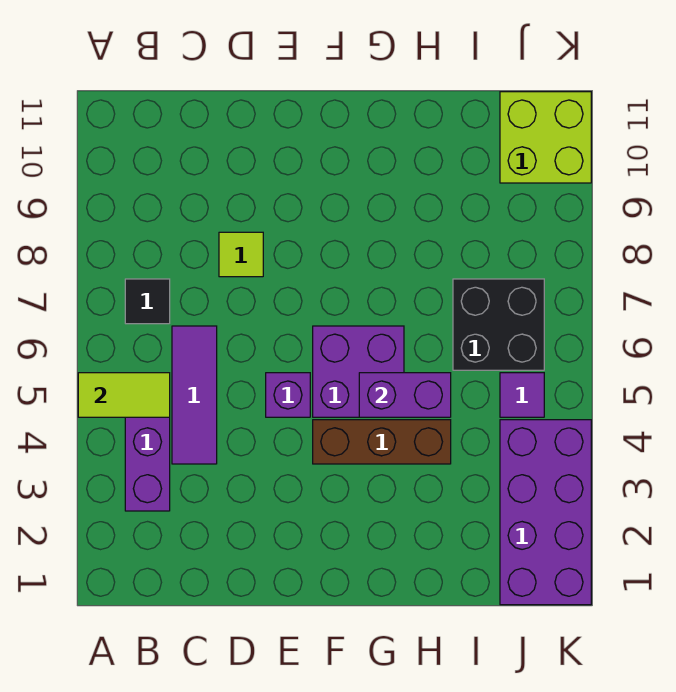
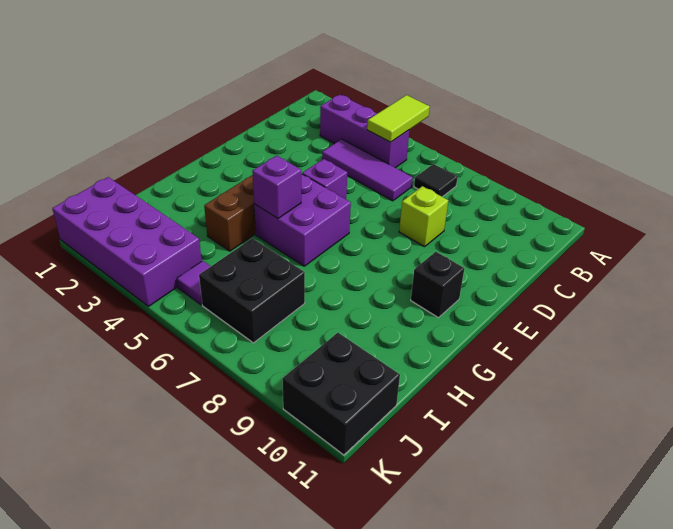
lime tile D8 level 1 -> lime brick D8 level 1
none -> black brick F10 level 1
purple brick G5:H5 level 2 -> purple brick G5 level 2
lime brick J10:K11 level 1 -> black brick J10:K11 level 1

